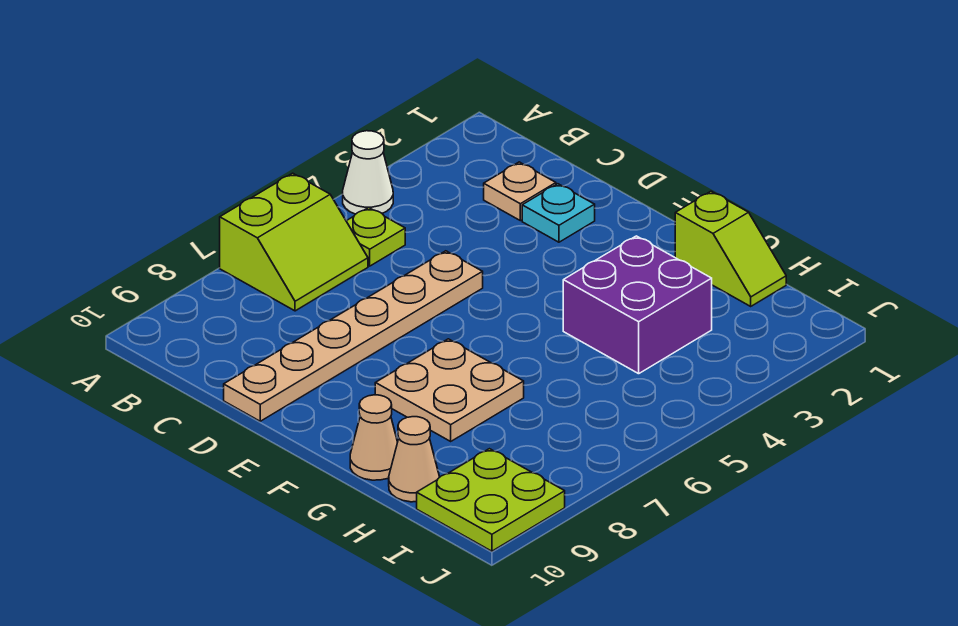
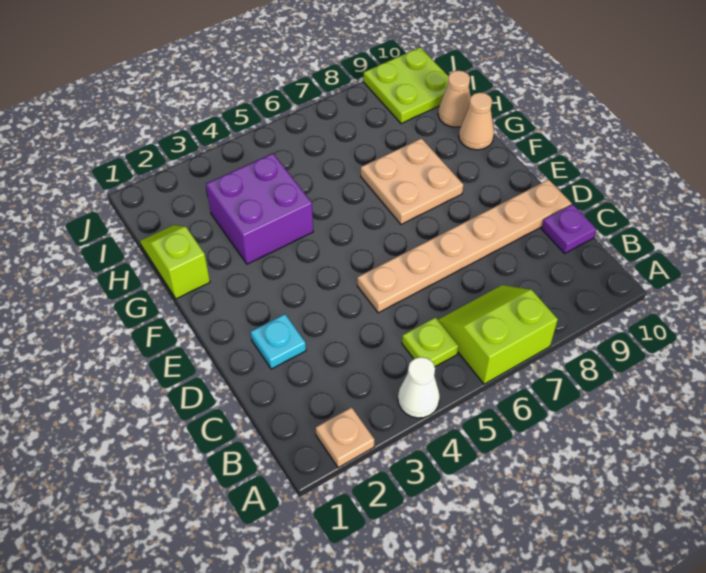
tan plate C2 level 1 -> tan plate A2 level 1
none -> purple plate C10 level 1

